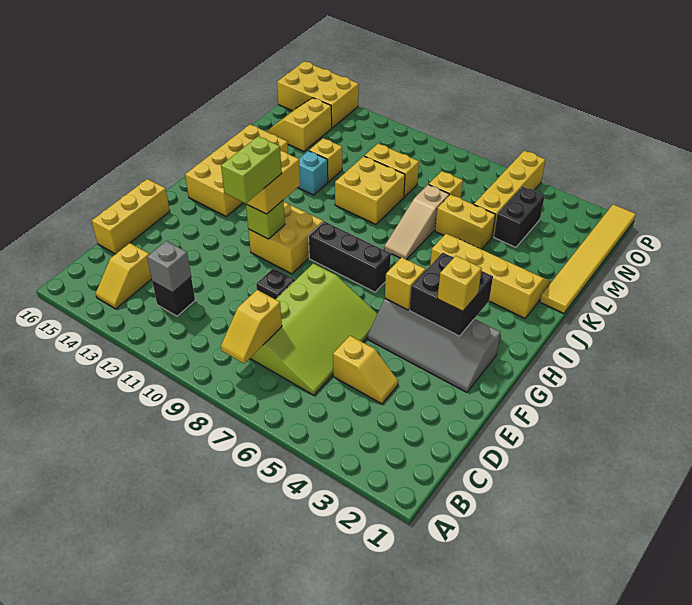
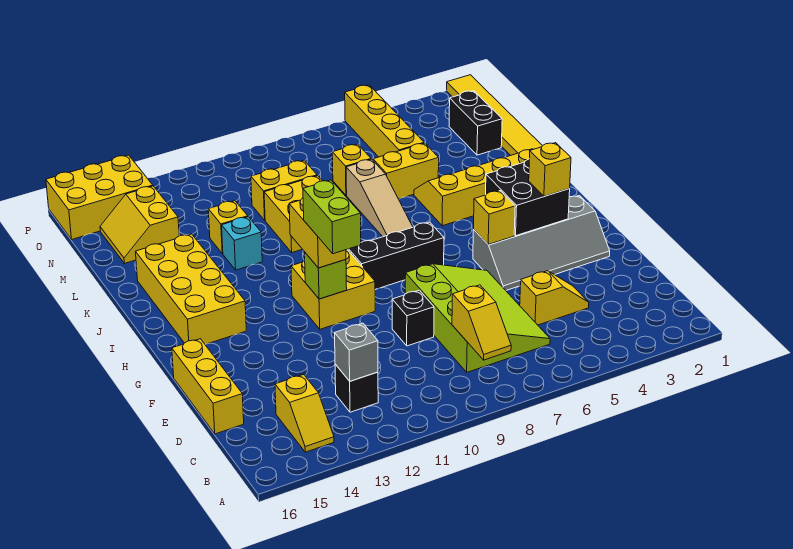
black brick M4:N4 level 1 -> black brick M2:N2 level 1

